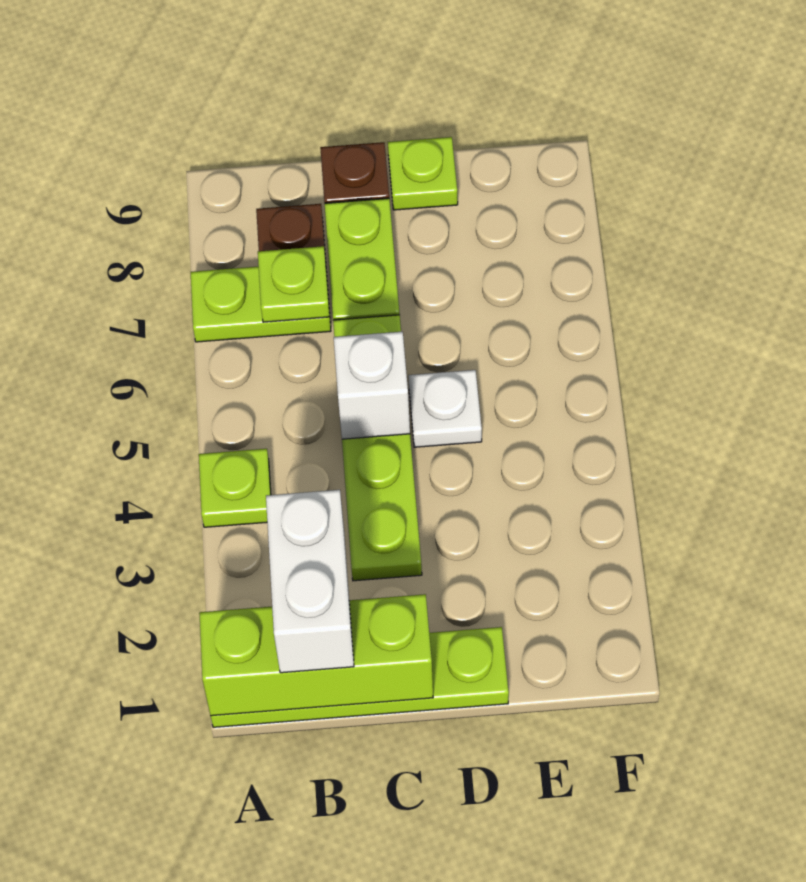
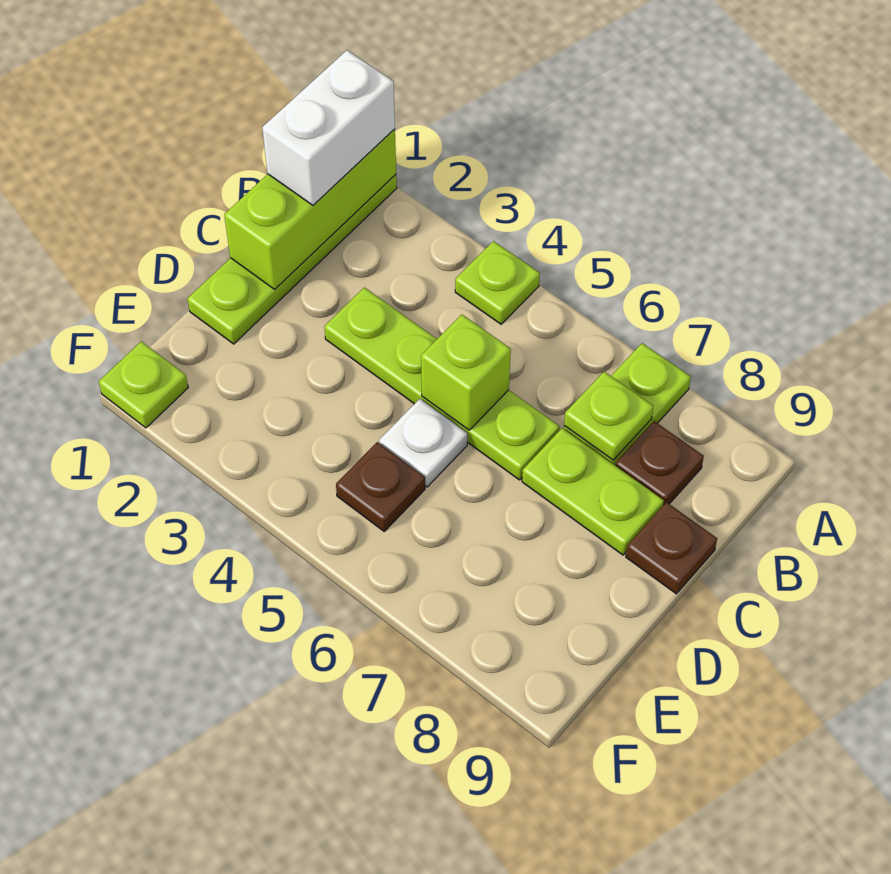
white brick B1:B2 level 3 -> white brick A1:B1 level 3
white brick C5 level 2 -> lime brick C5 level 2
lime plate D9 level 1 -> lime plate F1 level 1
none -> brown plate E5 level 1

